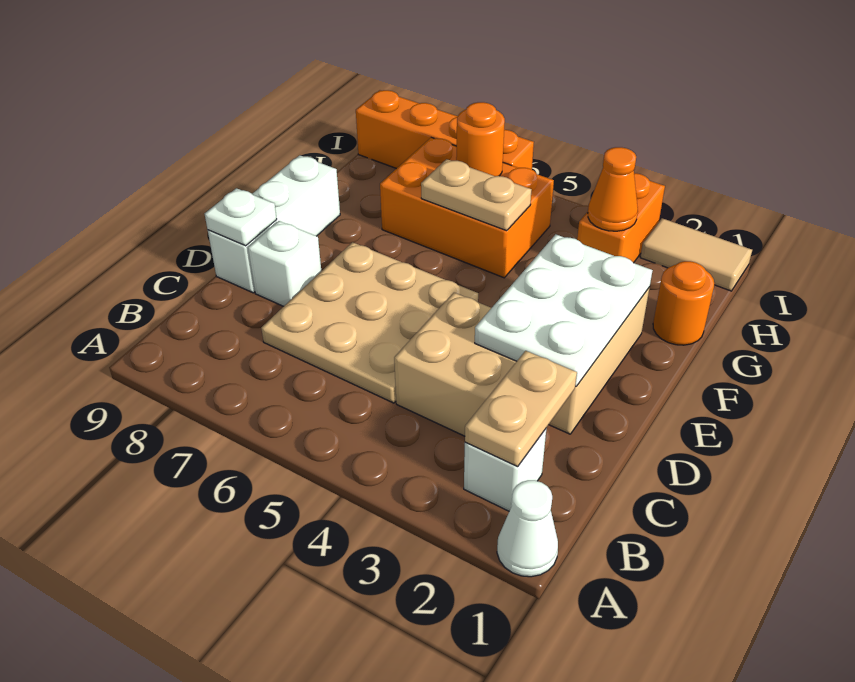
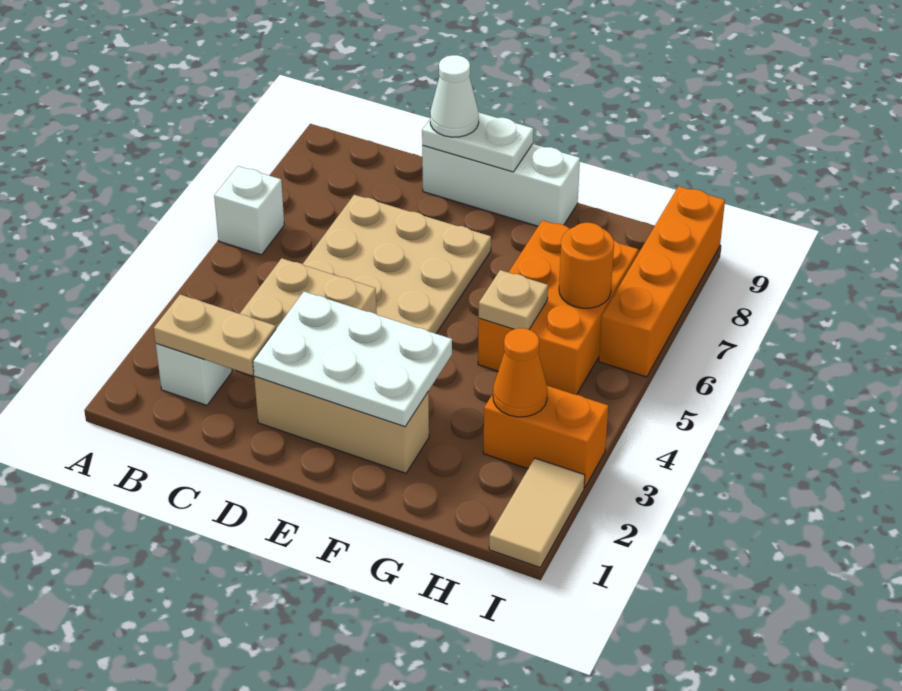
white cone A1 level 1 -> white cone D9 level 3
white brick D8 level 1 -> white brick A6 level 1
white plate D9 level 2 -> white plate D9:E9 level 2
orange round brick G1 level 1 -> none
tan plate G5:G6 level 2 -> tan plate G5 level 2

